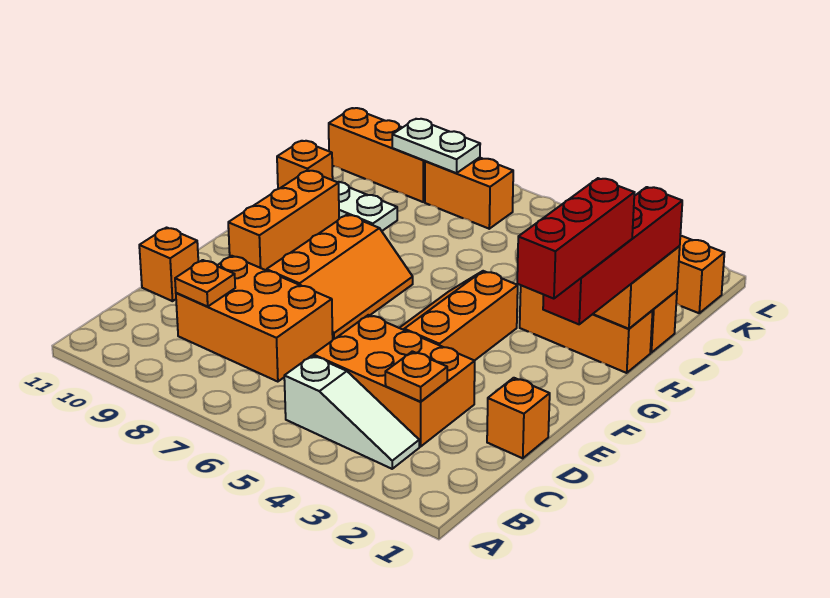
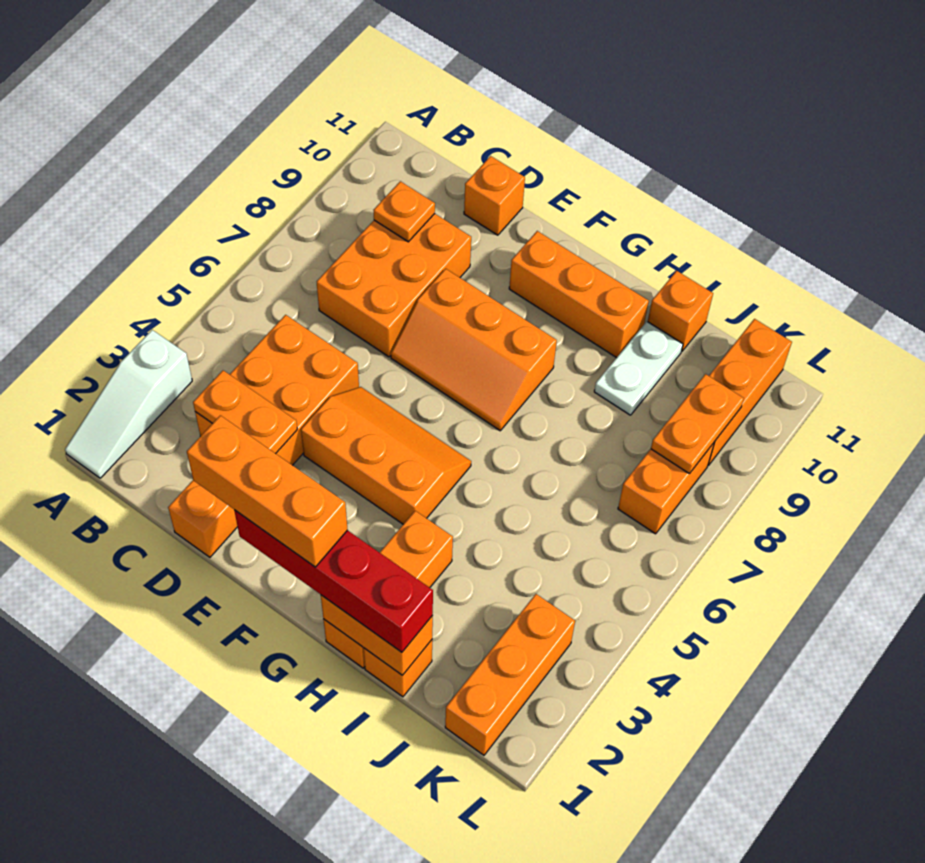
white slope B3:B5 level 1 top 5 -> white slope A1:A3 level 1 top 3
orange plate C3 level 2 -> orange plate C3:D3 level 2
red brick E1:G1 level 4 -> orange brick E1:G1 level 4
white plate K8:K9 level 2 -> orange plate K8:K9 level 2

